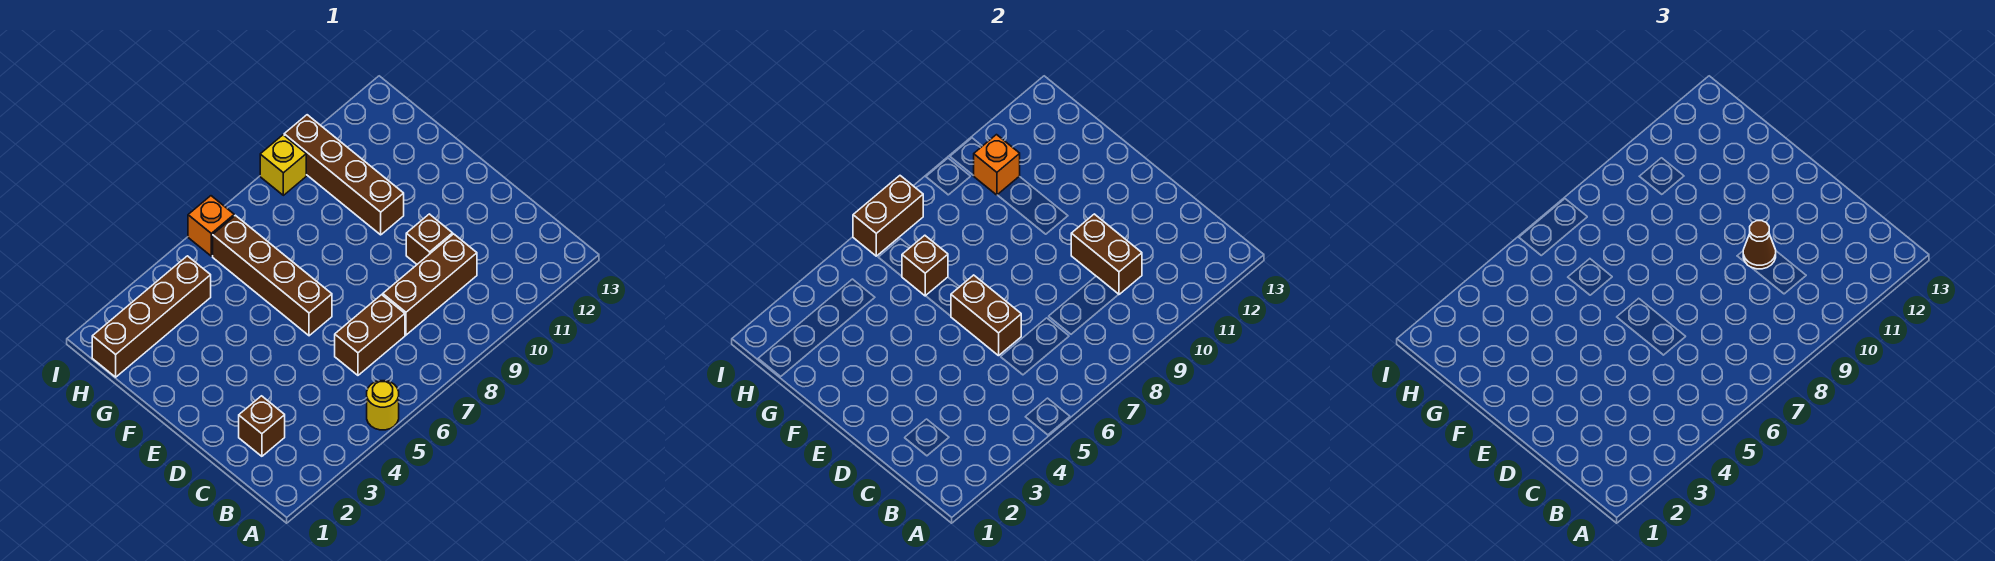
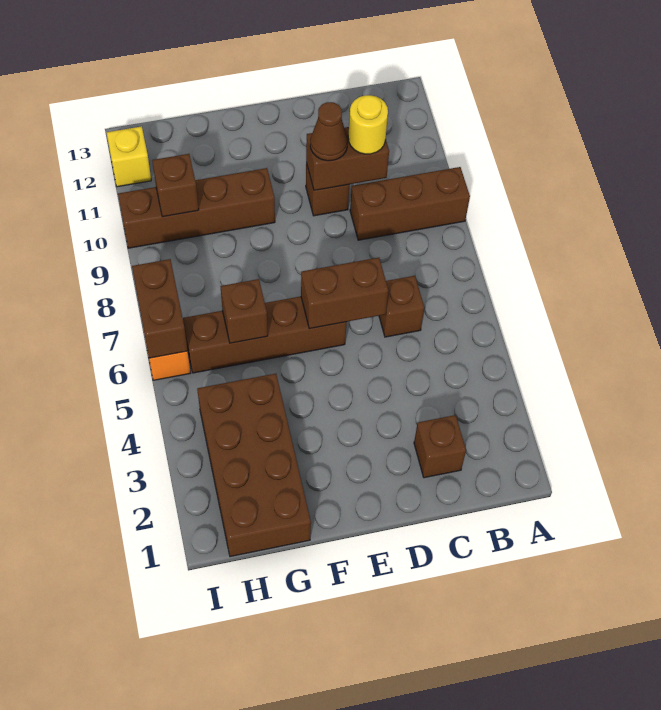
yellow round brick A5 level 1 -> yellow round brick C10 level 3
brown brick C6:C7 level 1 -> brown brick C6 level 1
brown brick C8:C10 level 1 -> brown brick A9:C9 level 1
brown brick H1:H4 level 1 -> brown brick G1:H4 level 1
orange brick H10 level 2 -> brown brick H10 level 2
yellow brick I9 level 1 -> yellow brick I12 level 1

